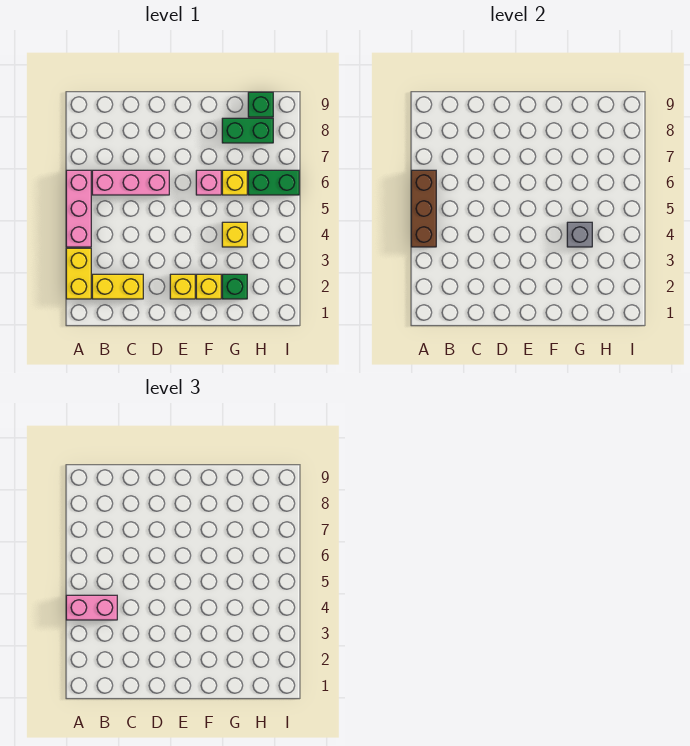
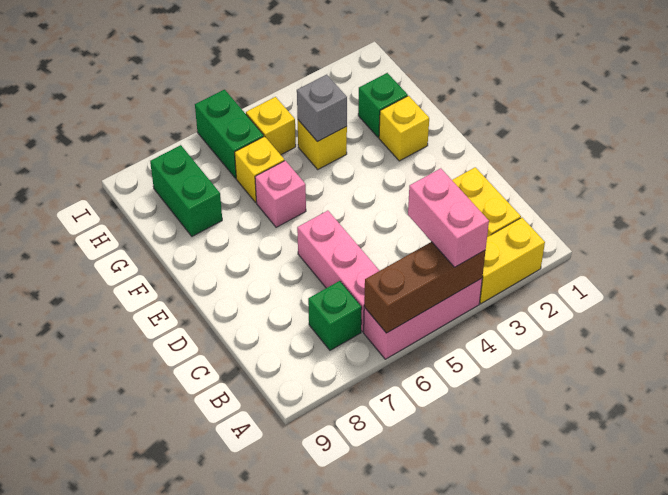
yellow brick E2 level 1 -> yellow brick H5 level 1
green brick H9 level 1 -> green brick B7 level 1

